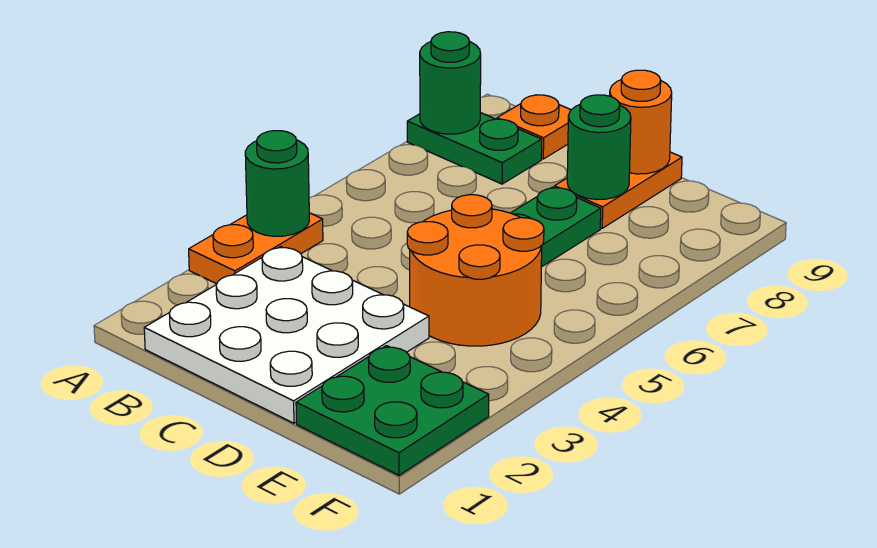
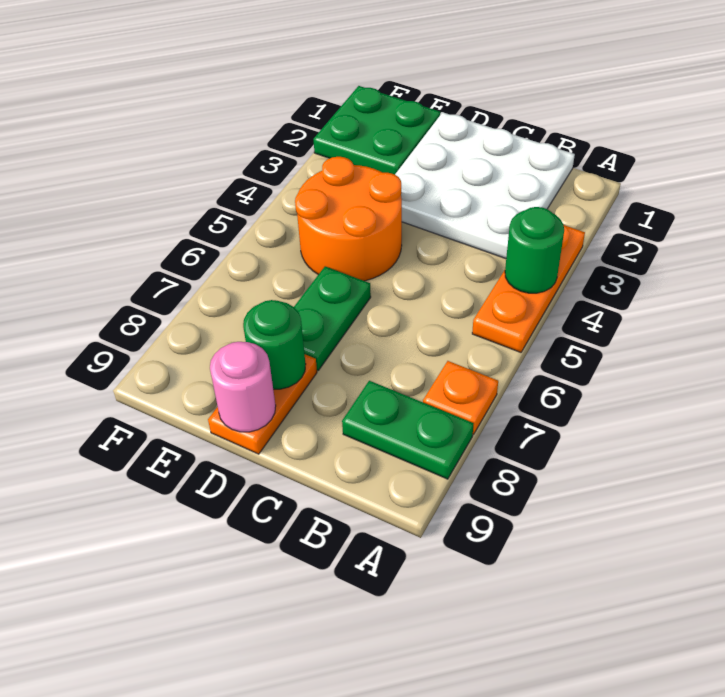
orange plate A3:A4 level 1 -> orange plate A3:A5 level 1
green round brick A8 level 2 -> none
orange plate B9 level 1 -> orange plate A7 level 1
orange round brick D9 level 2 -> pink round brick D9 level 2

